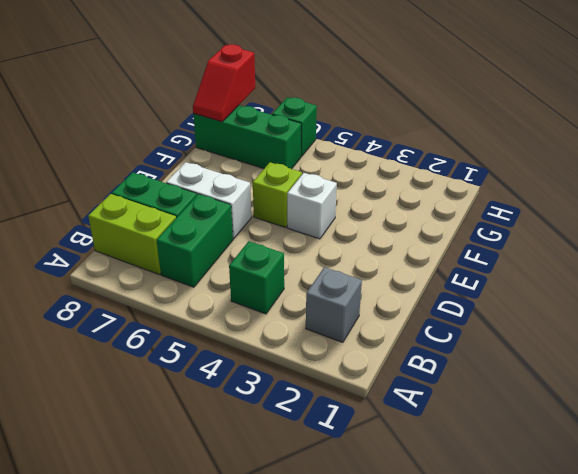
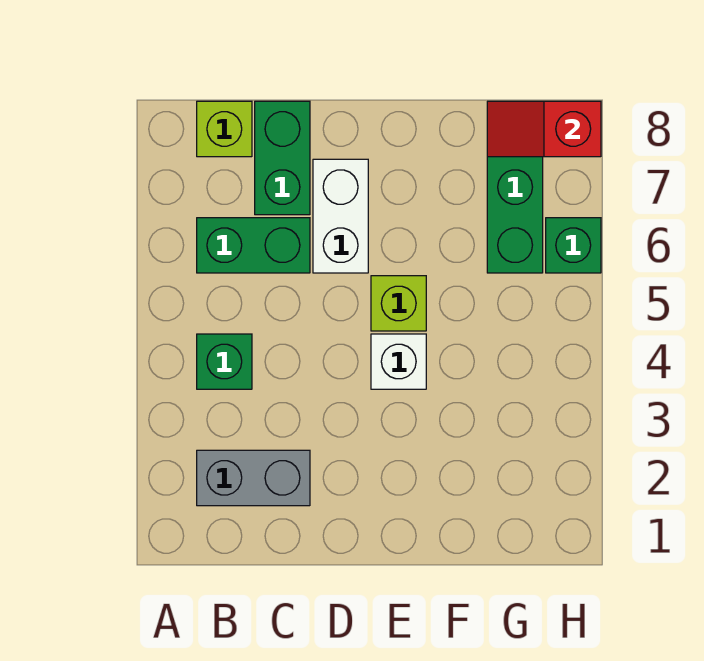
grey brick B2 level 1 -> grey brick B2:C2 level 1
lime brick B7:B8 level 1 -> lime brick B8 level 1

